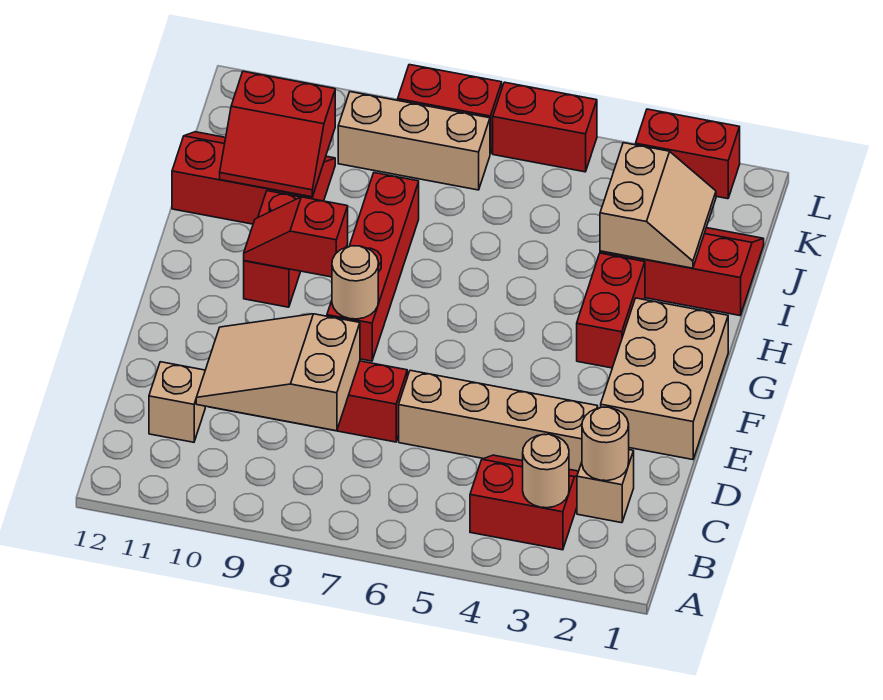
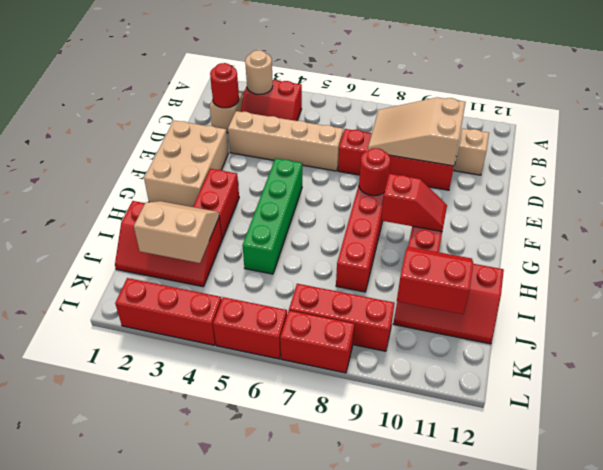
tan round brick C2 level 2 -> red round brick C2 level 2
tan slope C8:D10 level 2 top 8 -> tan slope C8:D10 level 2 top 10
none -> green brick F5:I5 level 1
tan round brick F8 level 2 -> red round brick F8 level 2
tan slope I2:J3 level 2 top 3 -> tan slope I2:J3 level 2 top J
tan brick K7:K9 level 1 -> red brick K7:K9 level 1
red brick L2:L3 level 1 -> red brick L2:L4 level 1

